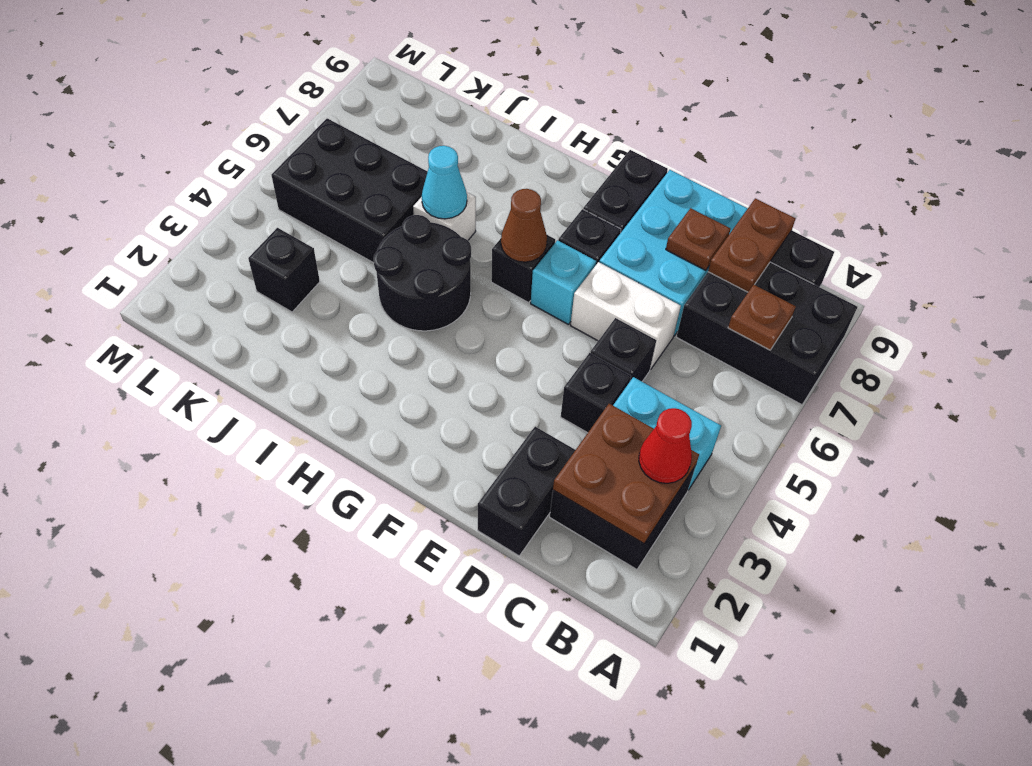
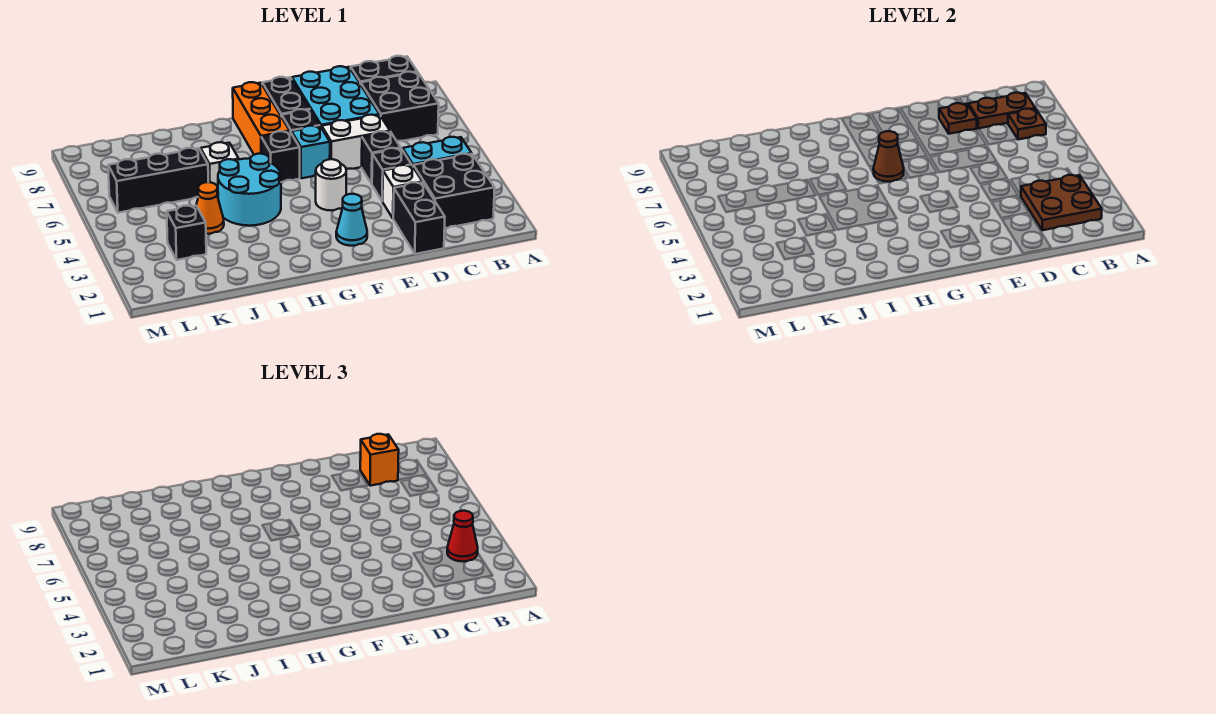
black brick A7:C8 level 1 -> black brick B7:C8 level 1
brown plate C8:C9 level 2 -> brown plate B8:C8 level 2
none -> orange brick C8 level 3
none -> white brick D3 level 1
none -> white round brick F4 level 1
none -> orange brick G7:G9 level 1
black round brick H4:I5 level 1 -> cyan round brick H4:I5 level 1
cyan cone I6 level 2 -> cyan cone F2 level 1
none -> orange cone J4 level 1
black brick J5:L6 level 1 -> black brick J6:L6 level 1

